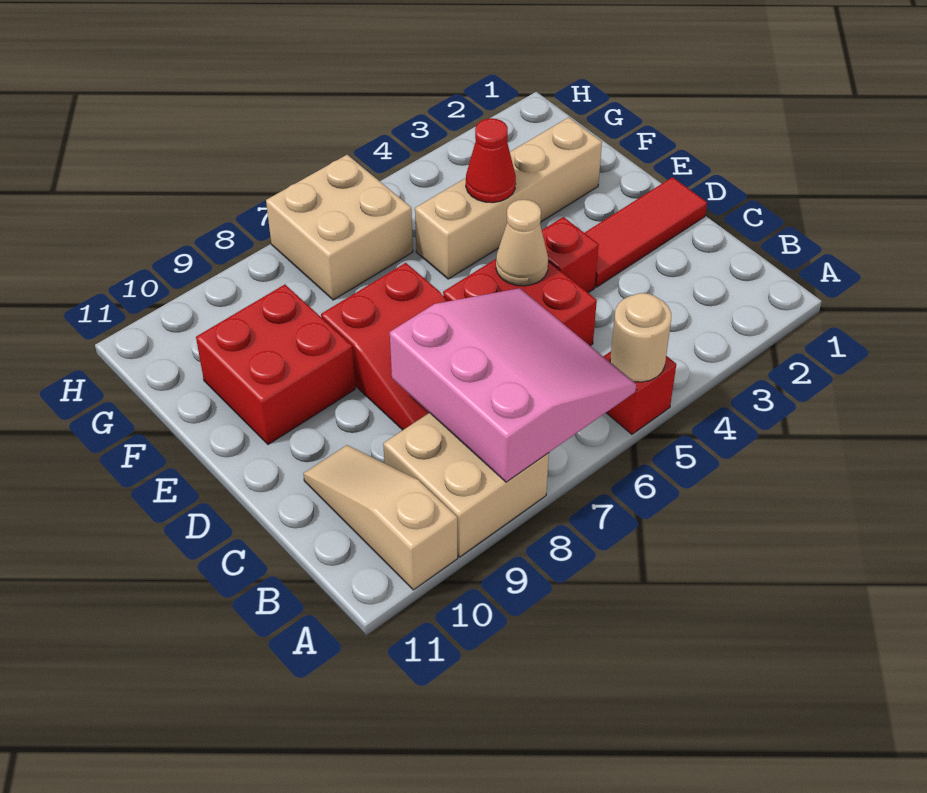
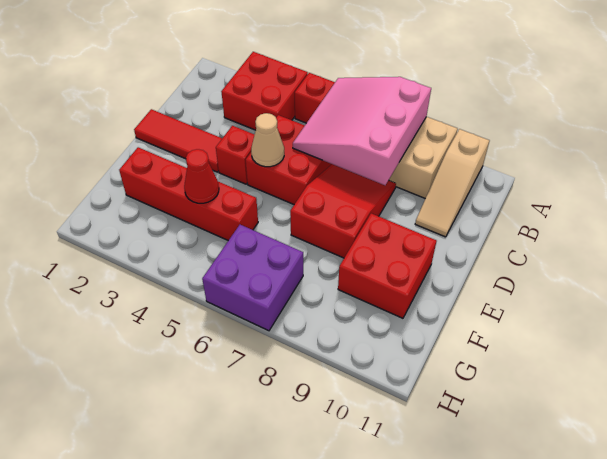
none -> red brick A3:B4 level 1
tan round brick A5 level 2 -> none
tan brick F2:F5 level 1 -> red brick F2:F5 level 1
tan brick G6:H7 level 1 -> purple brick G6:H7 level 1

